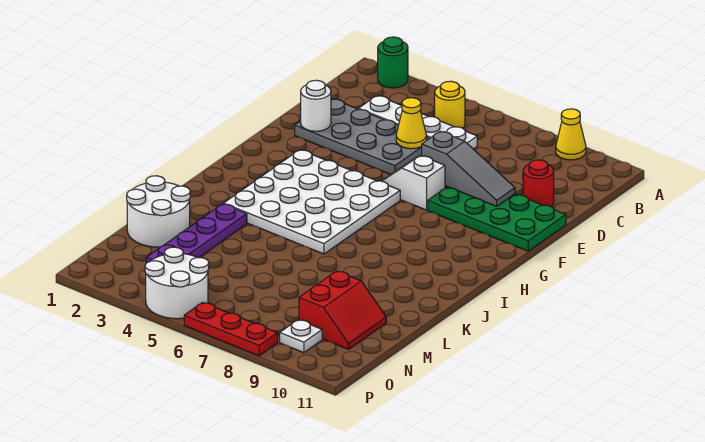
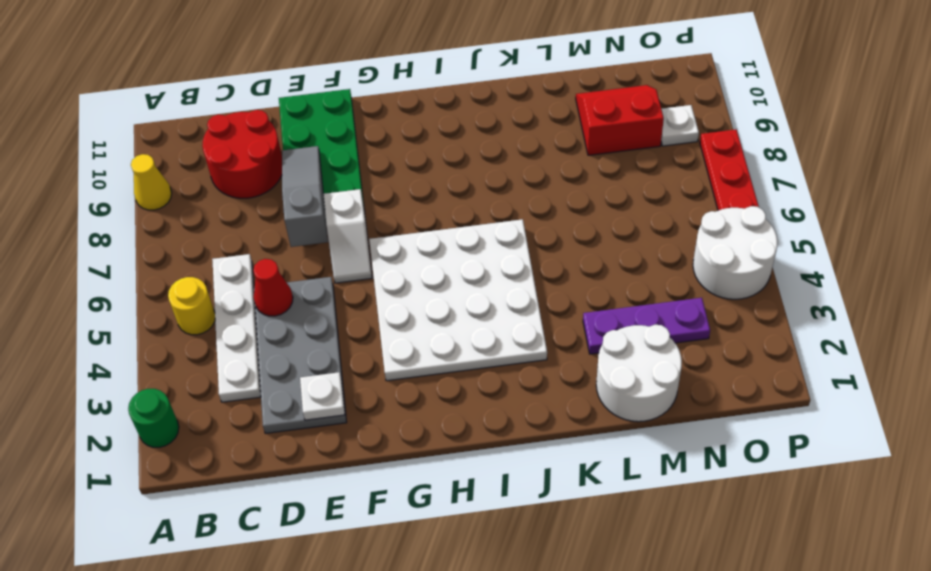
yellow cone D5 level 2 -> red cone D5 level 2
red round brick D10 level 1 -> red round brick C9:D10 level 1
white round brick E2 level 2 -> white plate E2 level 2
purple plate K3:N3 level 1 -> purple plate L3:N3 level 1

